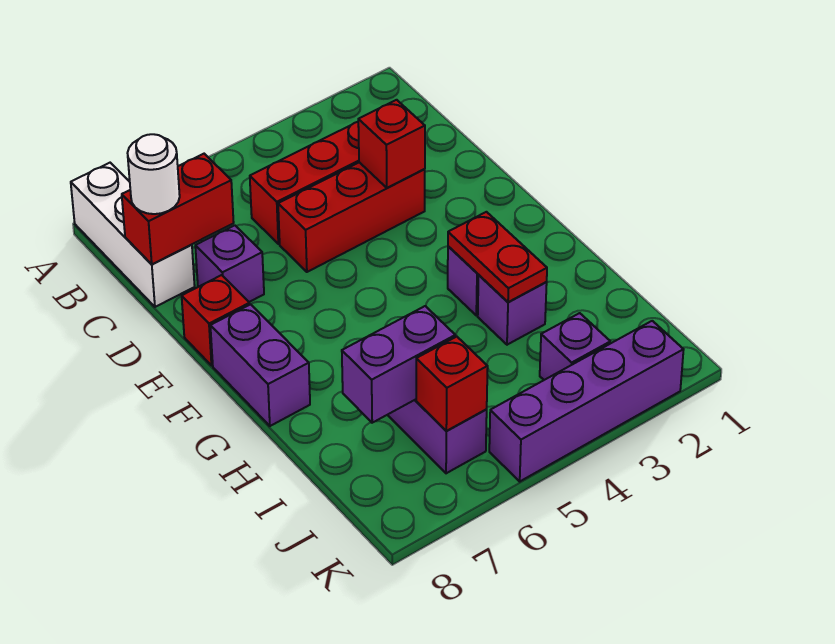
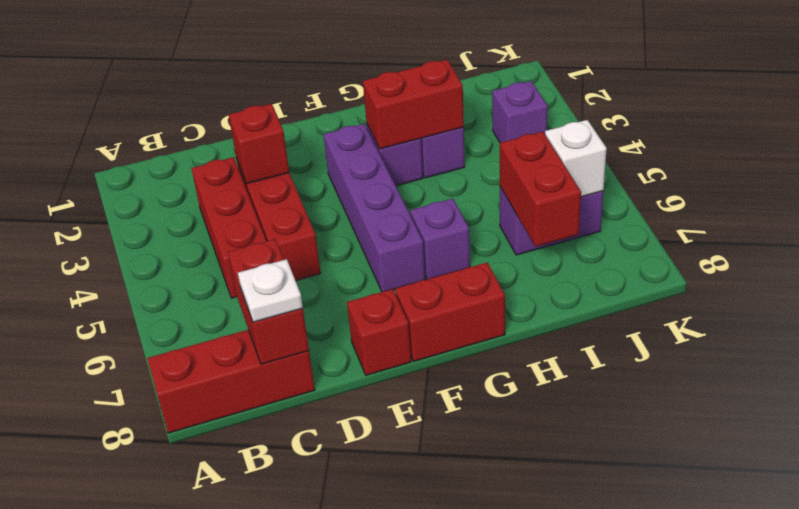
white brick A8:C8 level 1 -> red brick A8:C8 level 1
white round brick C8 level 3 -> white plate C8 level 3
purple brick D7 level 1 -> purple brick G6 level 1
purple brick F8:G8 level 1 -> red brick F8:G8 level 1
red plate G3:H3 level 2 -> red brick G3:H3 level 2
purple brick I6:I7 level 2 -> red brick I6:I7 level 2
red brick J6 level 2 -> white brick J6 level 2
purple brick K2:K5 level 1 -> purple brick F3:F6 level 1

